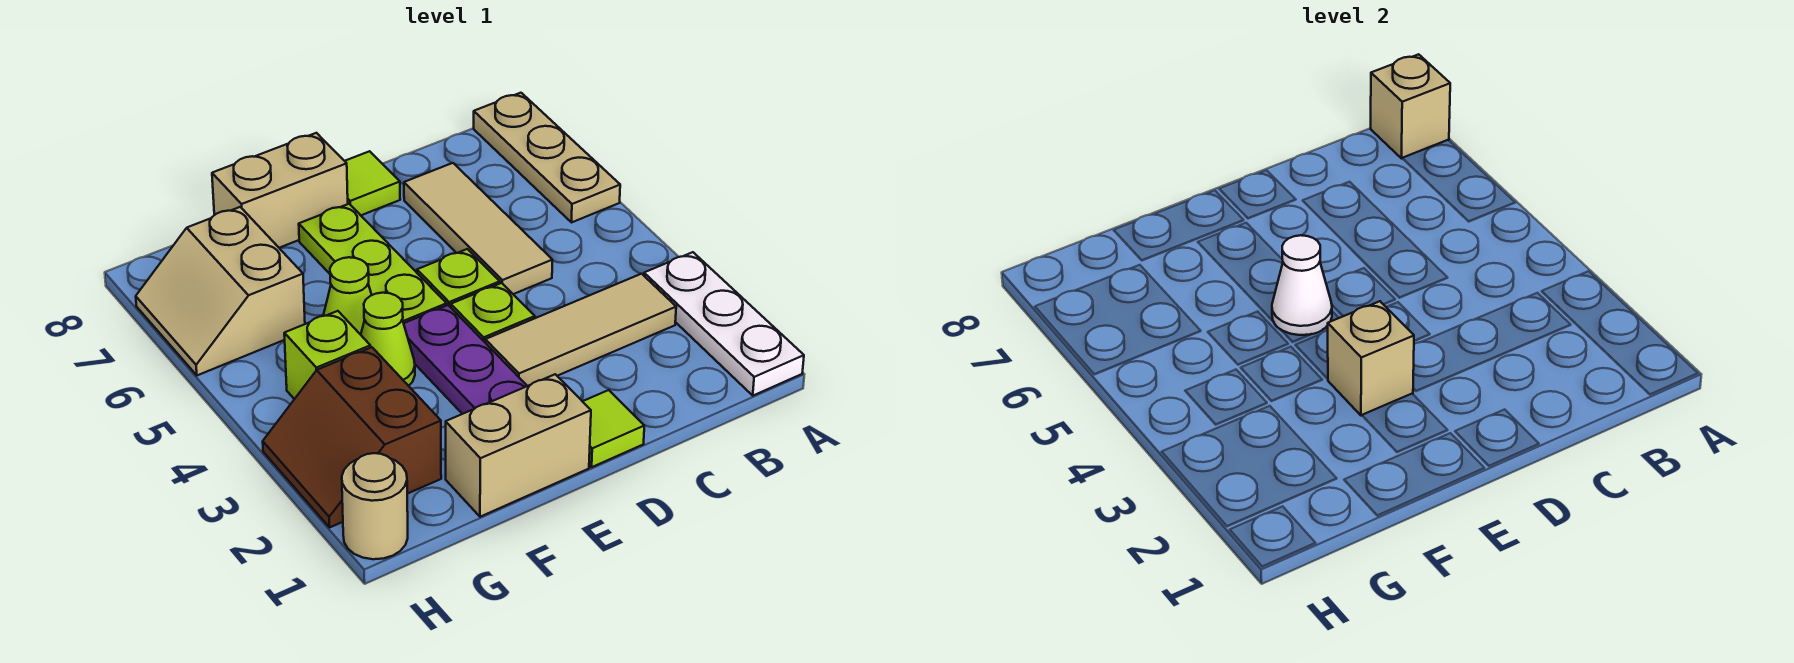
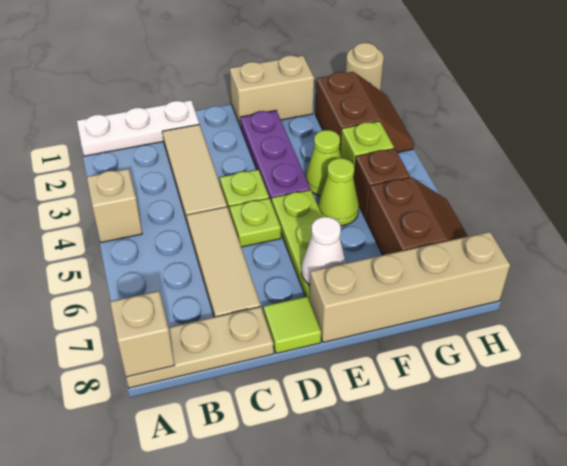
white plate A1:A3 level 1 -> white plate A1:C1 level 1
tan plate A6:A8 level 1 -> tan plate A8:C8 level 1
tan tile B3:D3 level 1 -> tan tile C2:C4 level 1
lime tile D1 level 1 -> none
tan brick E3 level 2 -> tan brick A4 level 1
white cone E5 level 2 -> white cone E7 level 2
tan brick E8:F8 level 1 -> tan brick E8:H8 level 1
none -> brown brick G5 level 1
tan slope G6:H7 level 1 top G -> brown slope G6:H7 level 1 top G

